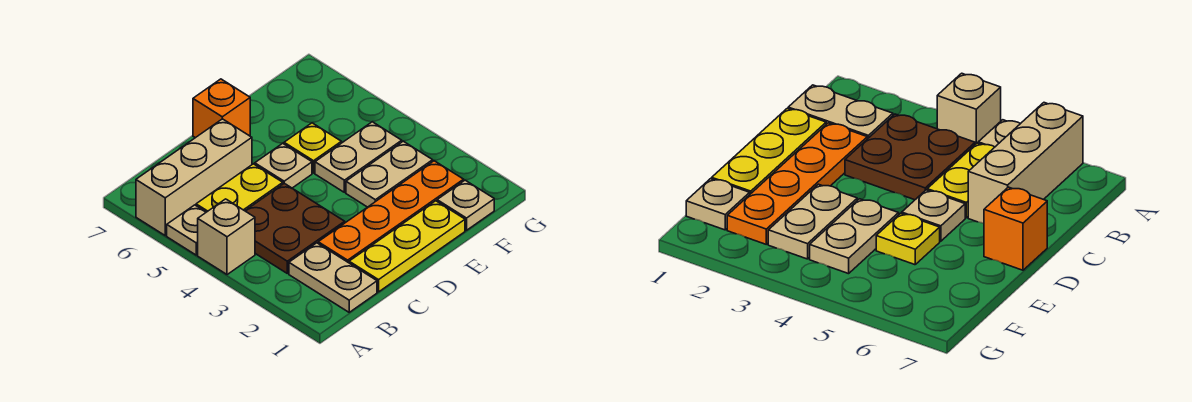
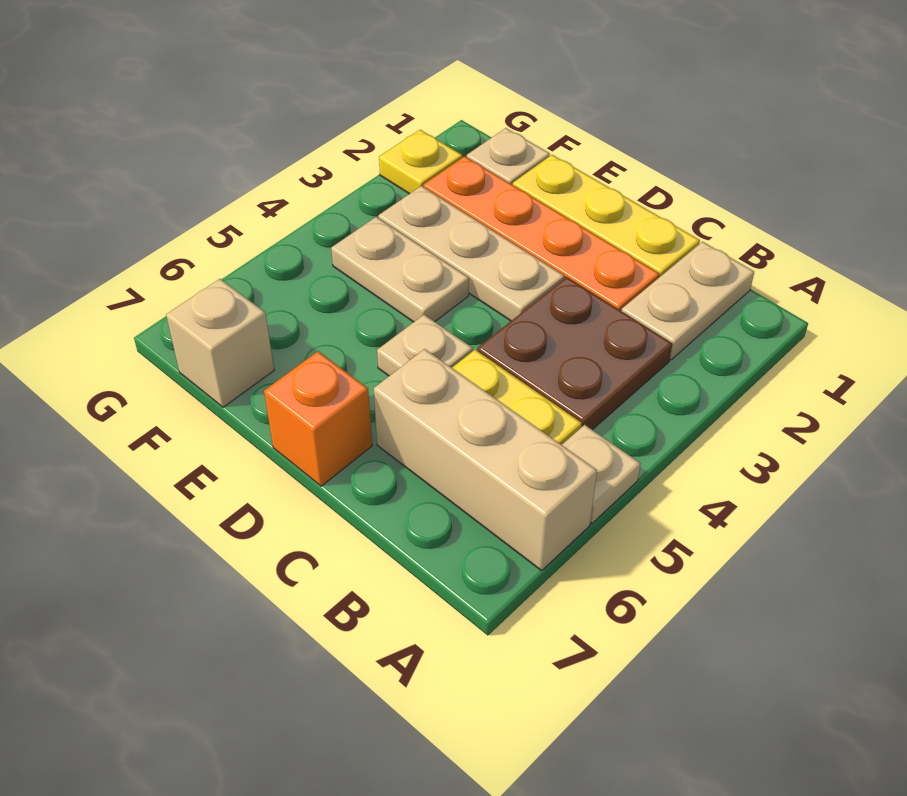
tan brick A4 level 1 -> tan brick F7 level 1
tan plate E3:F3 level 1 -> tan plate D3:F3 level 1
yellow plate E5 level 1 -> yellow plate G2 level 1

